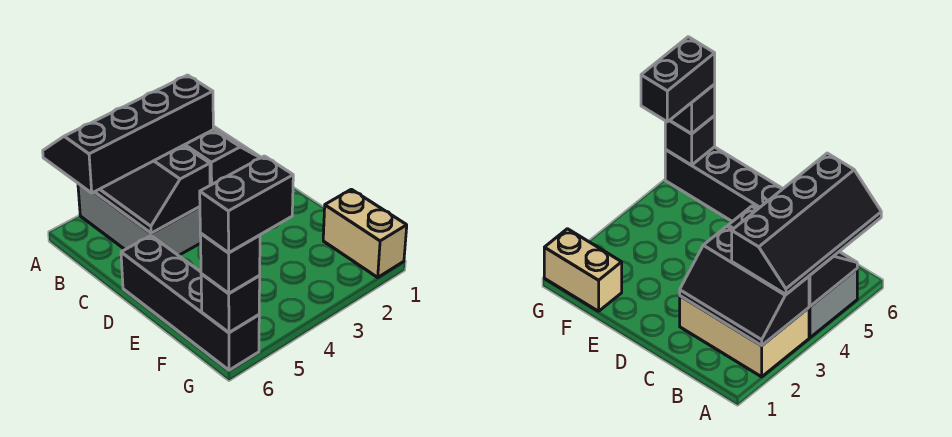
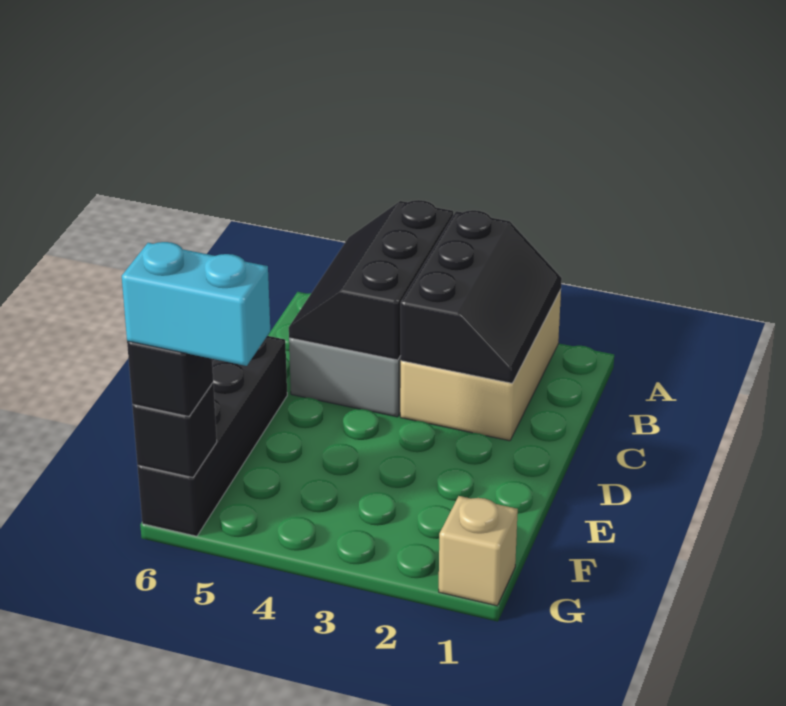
black slope A3:B6 level 3 top B -> none
tan brick F1:G1 level 1 -> tan brick G1 level 1
black brick G5:G6 level 4 -> cyan brick G5:G6 level 4

